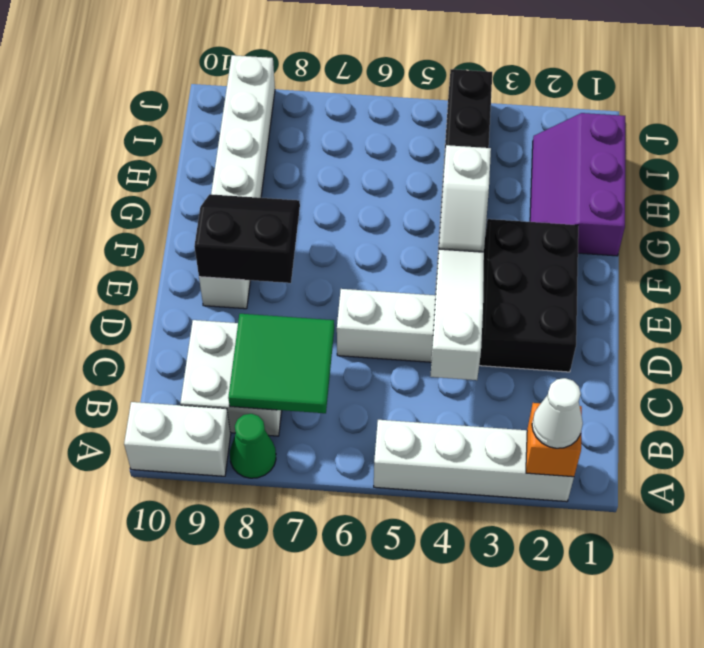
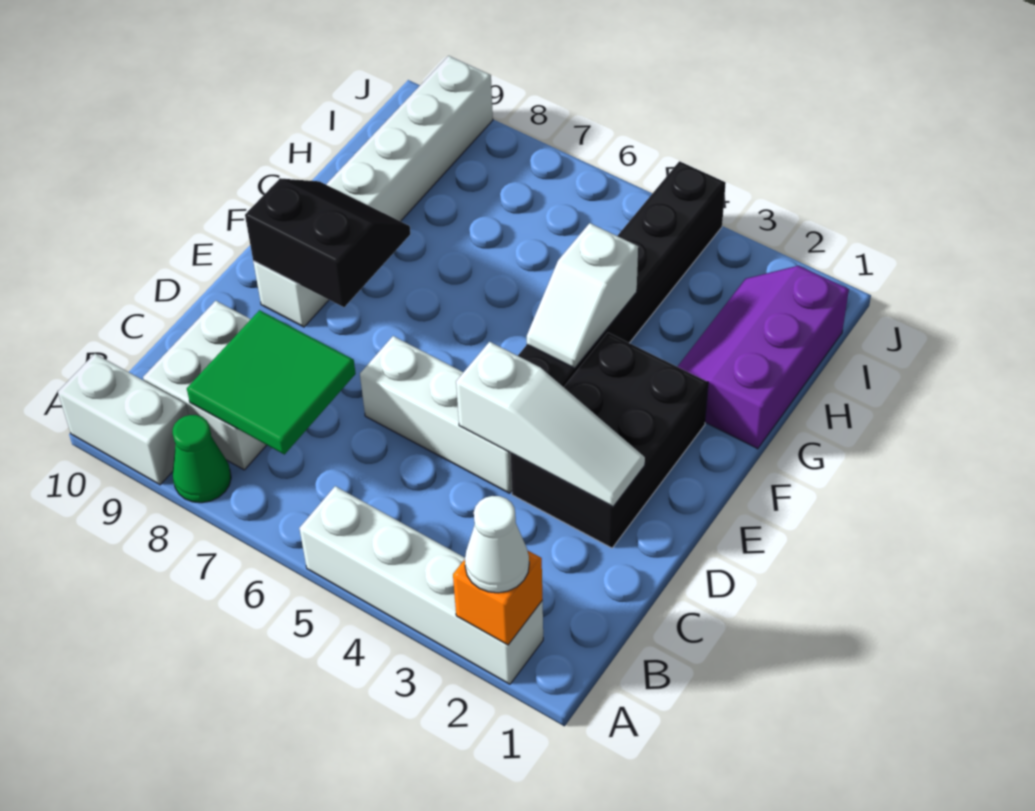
white slope C4:E4 level 2 top C -> white slope D2:D4 level 2 top 4

